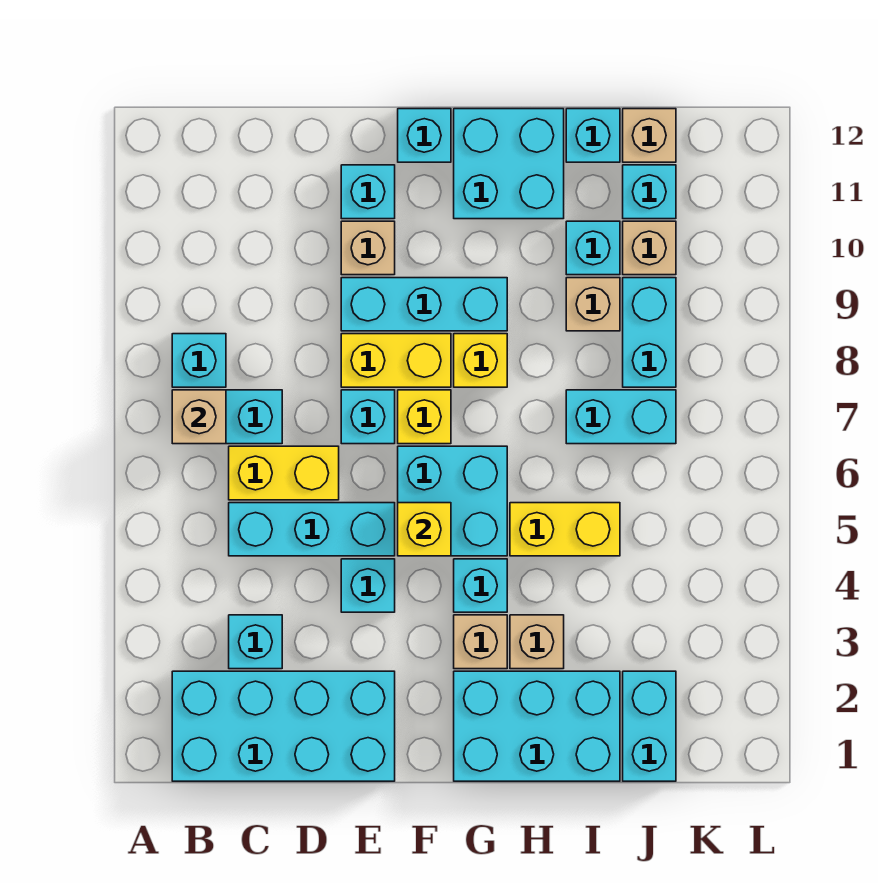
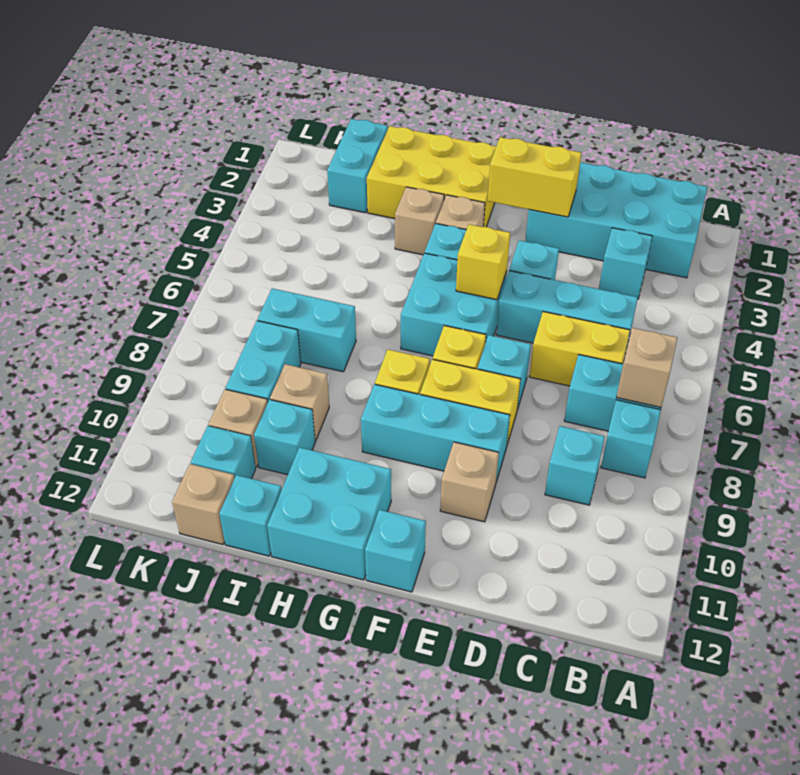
cyan brick E11 level 1 -> cyan brick C9 level 1
cyan brick G1:I2 level 1 -> yellow brick G1:I2 level 1
yellow brick H5:I5 level 1 -> yellow brick E2:F2 level 2

